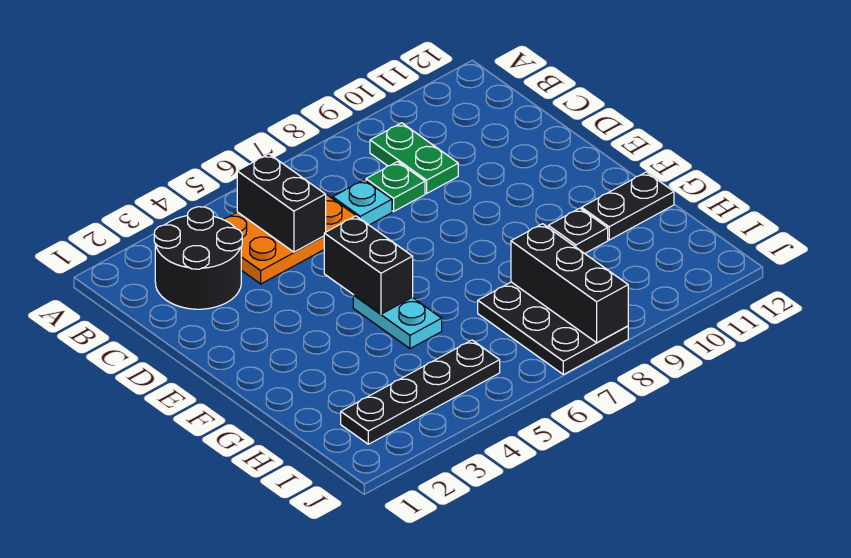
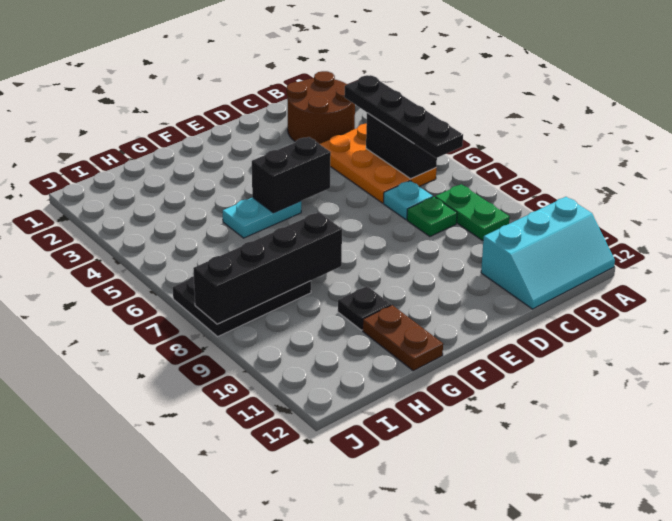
none -> cyan slope A11:C12 level 1 top 11
black round brick B2:C3 level 1 -> brown round brick B2:C3 level 1
black brick B5:C5 level 2 -> black brick B5:B6 level 2
green plate B9:C9 level 1 -> green plate B8:B9 level 1
black plate G11:G12 level 1 -> brown plate G11:G12 level 1
black brick H8:J8 level 2 -> black brick G8:J8 level 2
black plate I2:I5 level 1 -> black plate B4:B7 level 3

